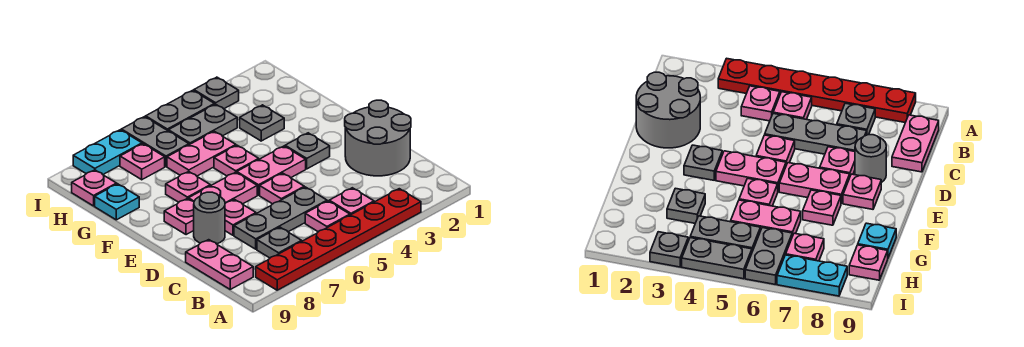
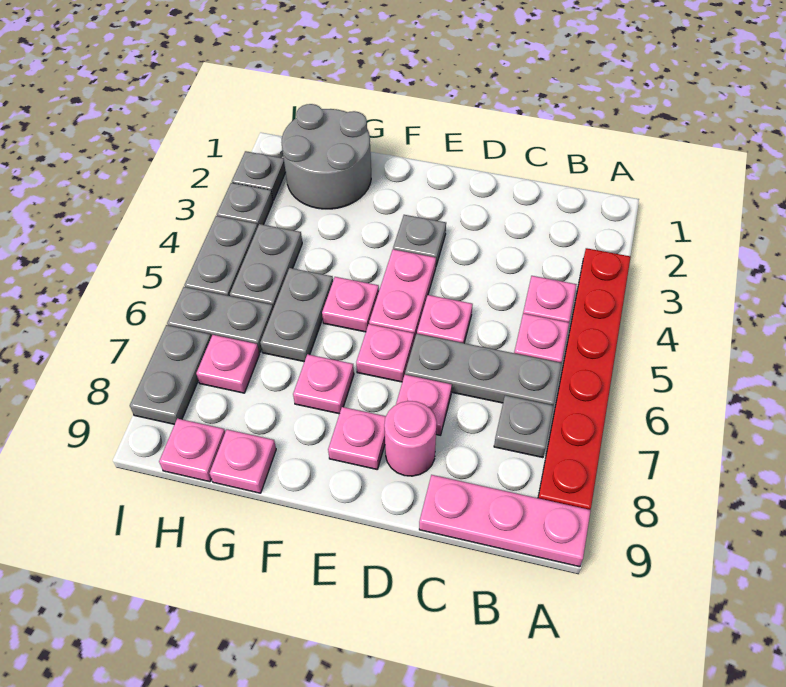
pink plate B9:C9 level 1 -> pink plate A9:C9 level 1
grey round brick C1:D2 level 1 -> grey round brick G1:H2 level 1
grey plate C5:C7 level 1 -> grey plate B6:D6 level 1
grey round brick D8 level 1 -> pink round brick D8 level 1
pink plate E6:E7 level 1 -> pink plate E6 level 1
grey plate G3 level 1 -> grey plate I2 level 1
pink plate G5:G6 level 1 -> grey plate G5:G6 level 1
cyan plate G9 level 1 -> pink plate G9 level 1
cyan plate I7:I8 level 1 -> grey plate I7:I8 level 1

